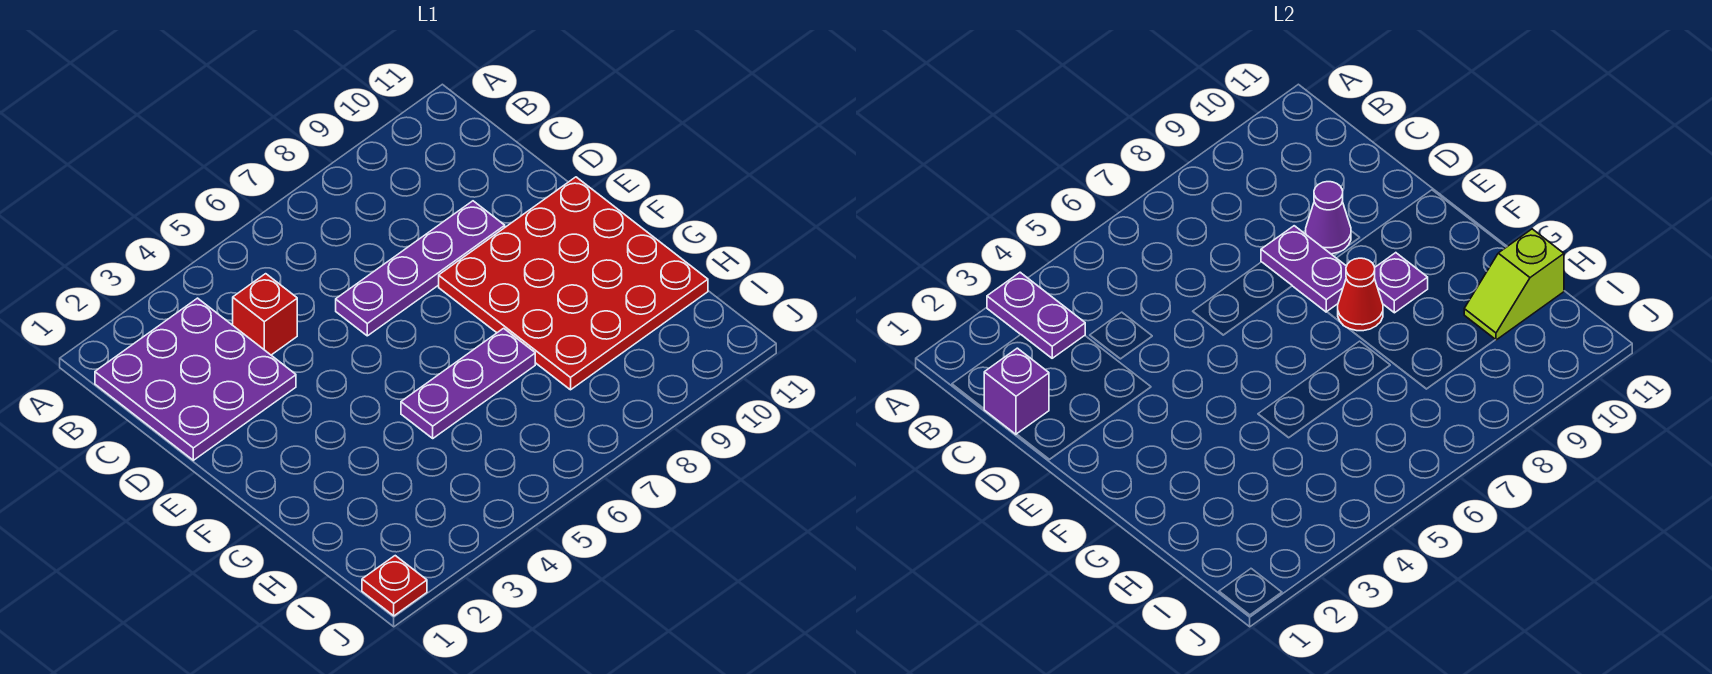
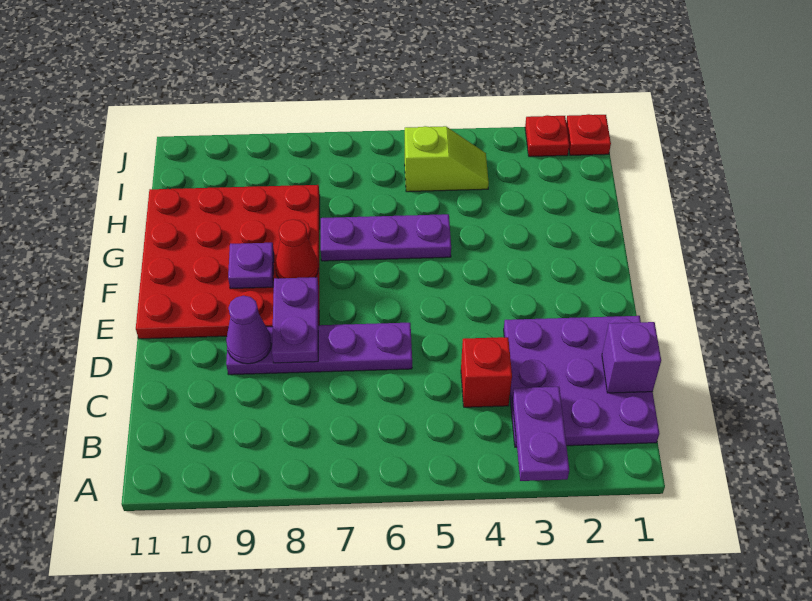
lime slope H10:H11 level 2 top 11 -> lime slope I4:I5 level 1 top 5
none -> red plate J2 level 1

